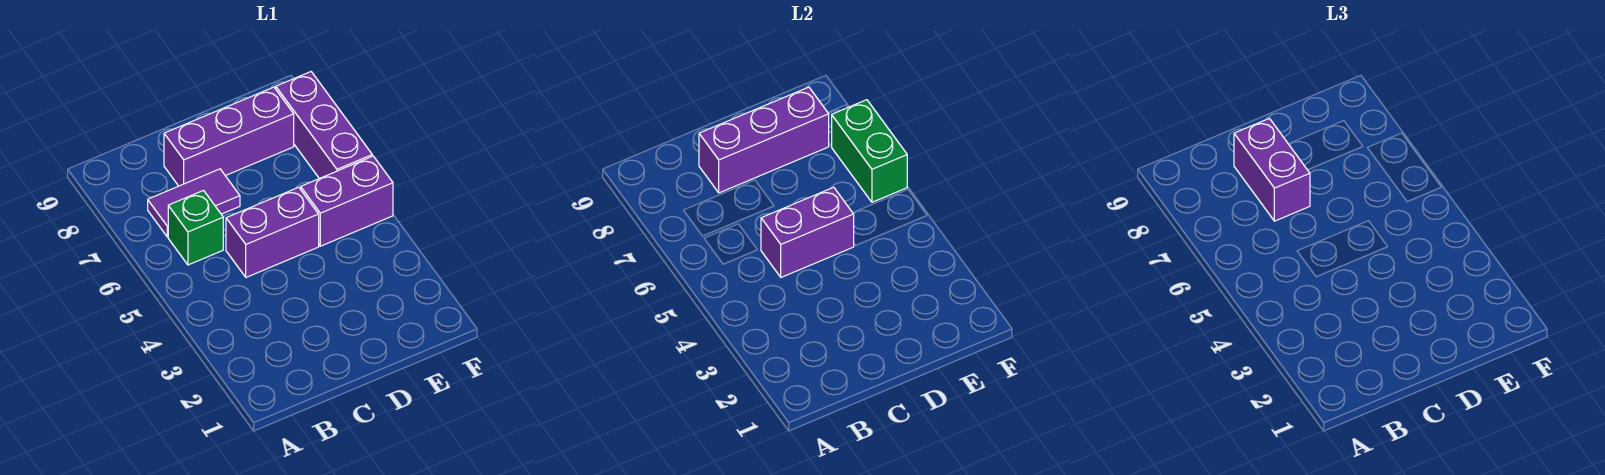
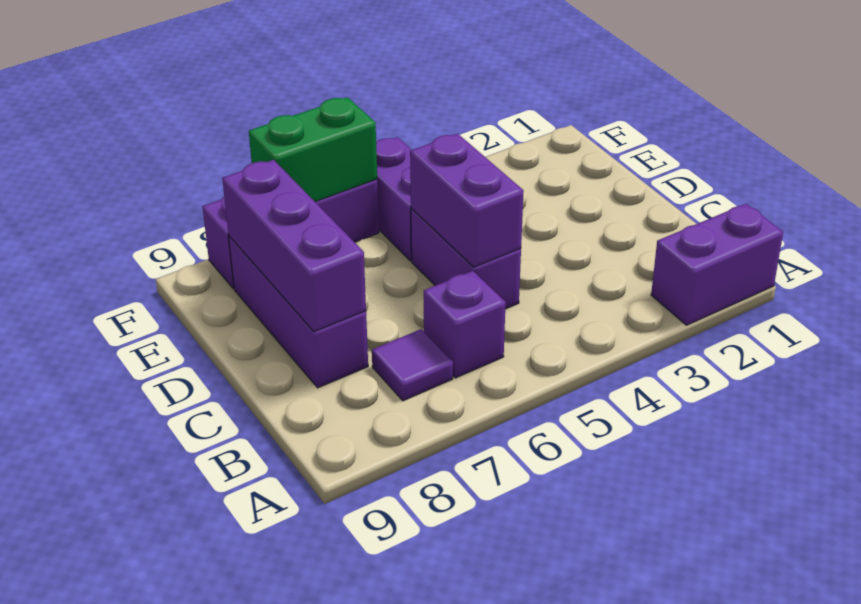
green brick B6 level 1 -> purple brick B6 level 1
purple tile B7:C7 level 1 -> purple tile B7 level 1
purple brick C7:C8 level 3 -> purple brick A1:A2 level 1

